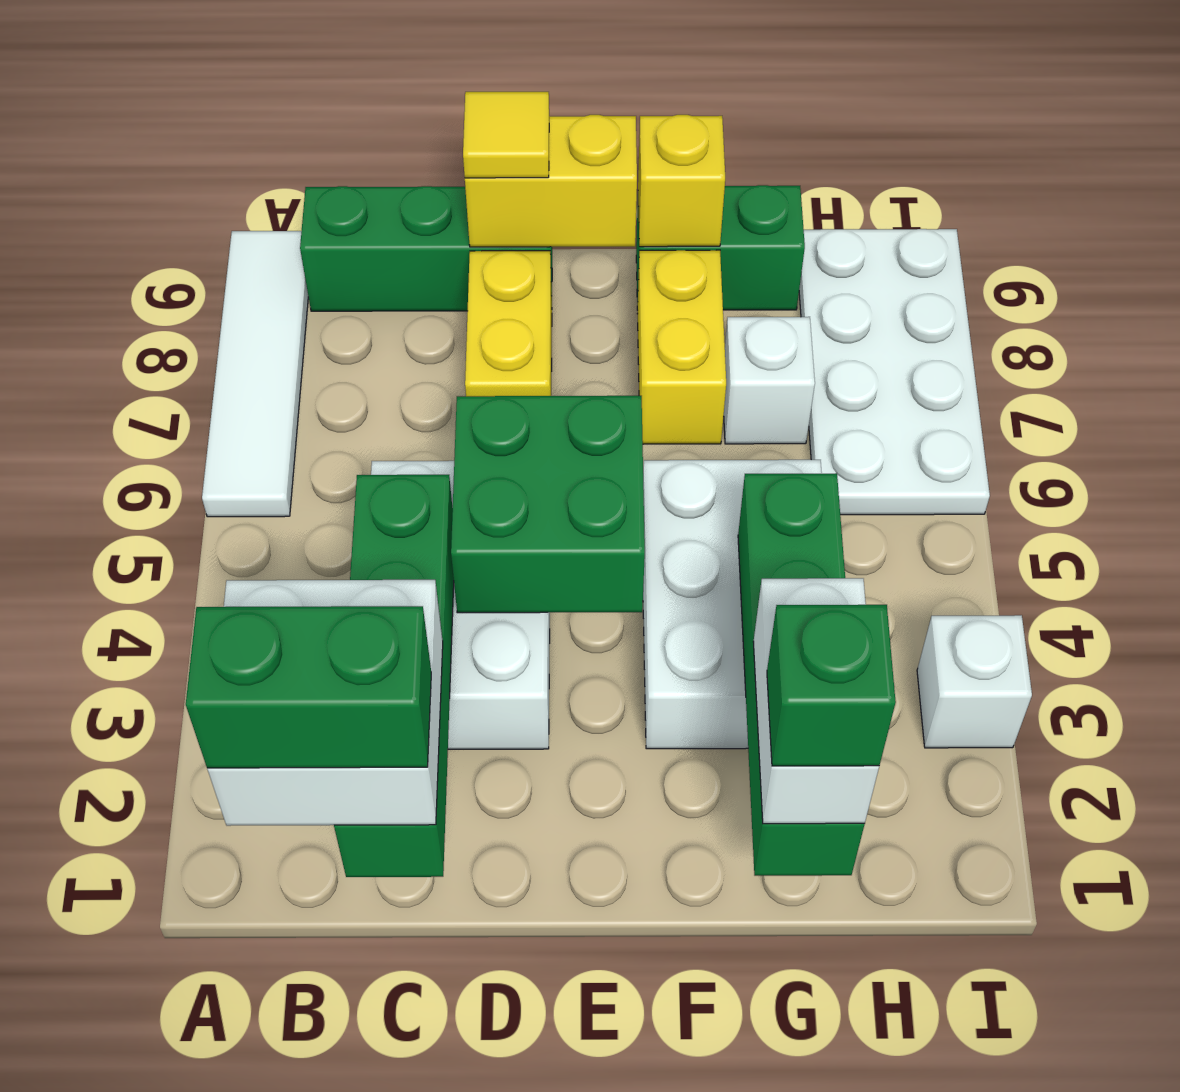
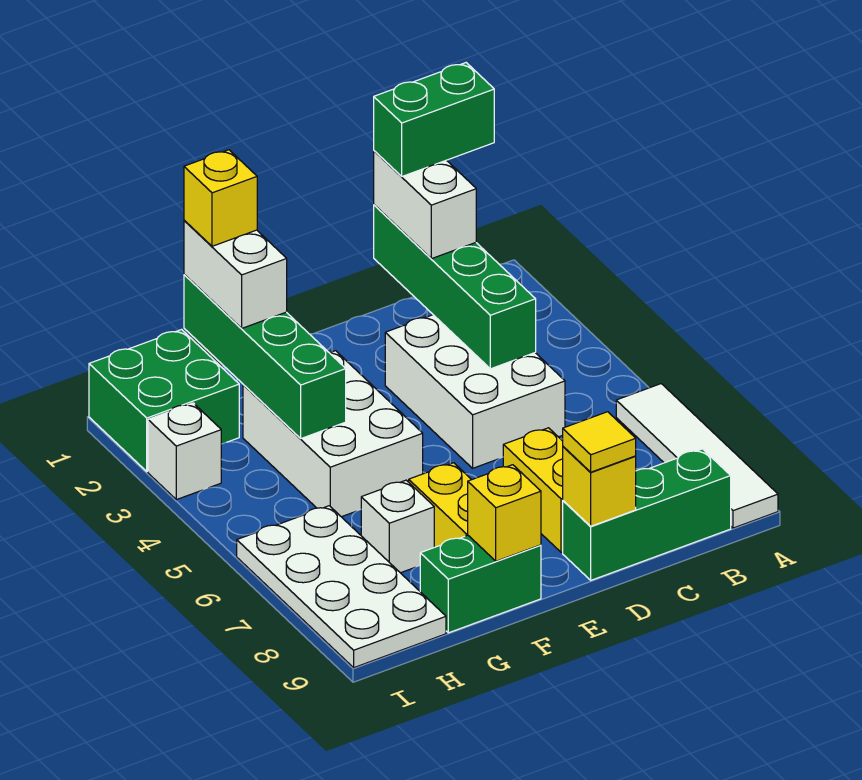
white brick B1:C2 level 3 -> white brick C1:C2 level 3
green brick D4:E5 level 2 -> green brick H1:I2 level 1
yellow brick D9:E9 level 2 -> yellow brick D9 level 2
green brick G1 level 4 -> yellow brick G1 level 4

